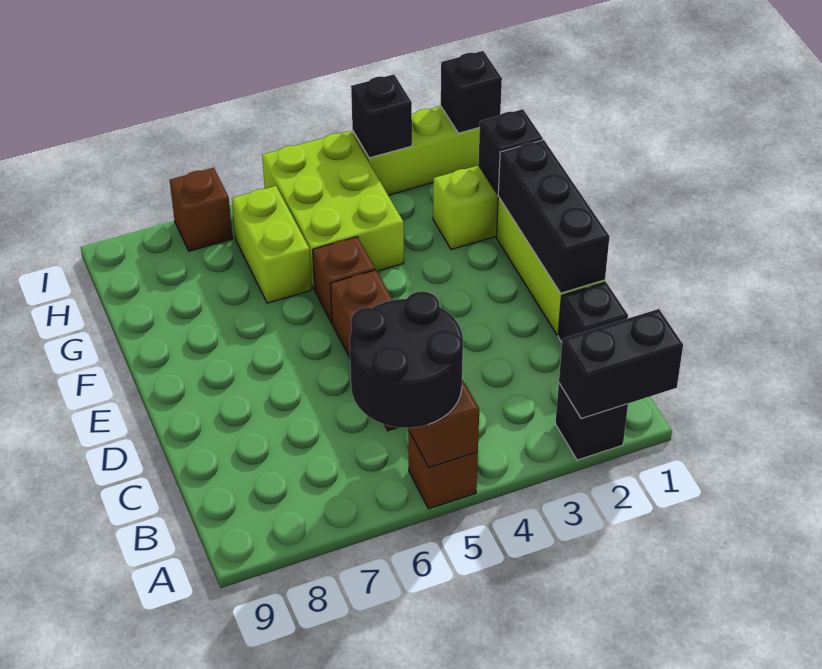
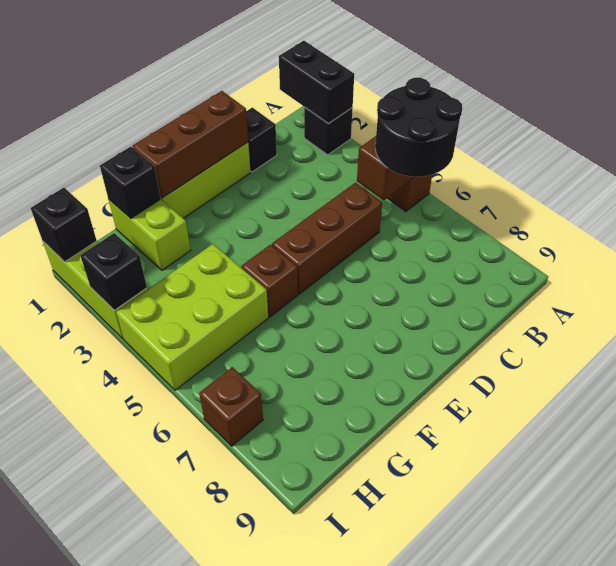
black brick D1:F1 level 2 -> brown brick D1:F1 level 2
lime brick G6:H6 level 1 -> none

